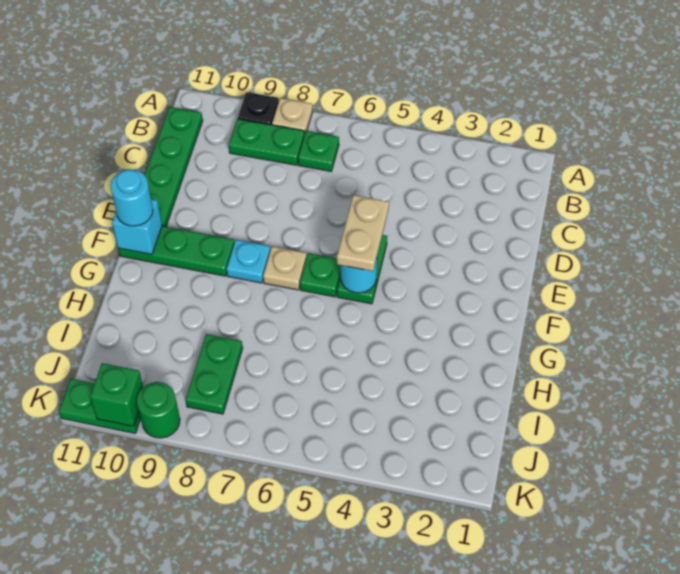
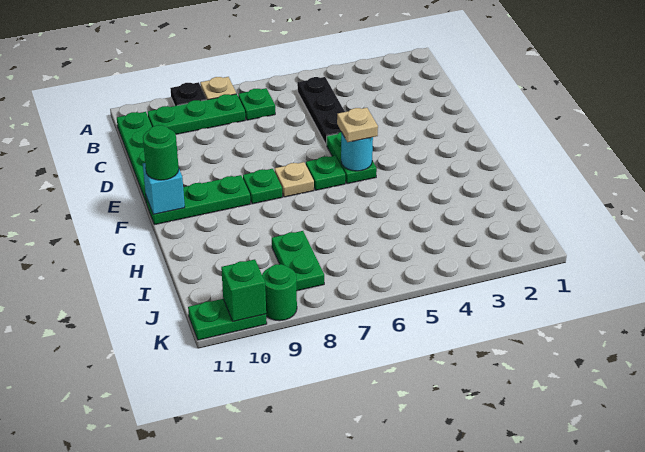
none -> black plate B5:D5 level 1
green plate B8:B9 level 1 -> green plate B8:B10 level 1
tan plate E5:F5 level 3 -> tan plate F5 level 3
cyan plate F8 level 1 -> green plate F8 level 1
cyan round brick F11 level 3 -> green round brick F11 level 3

